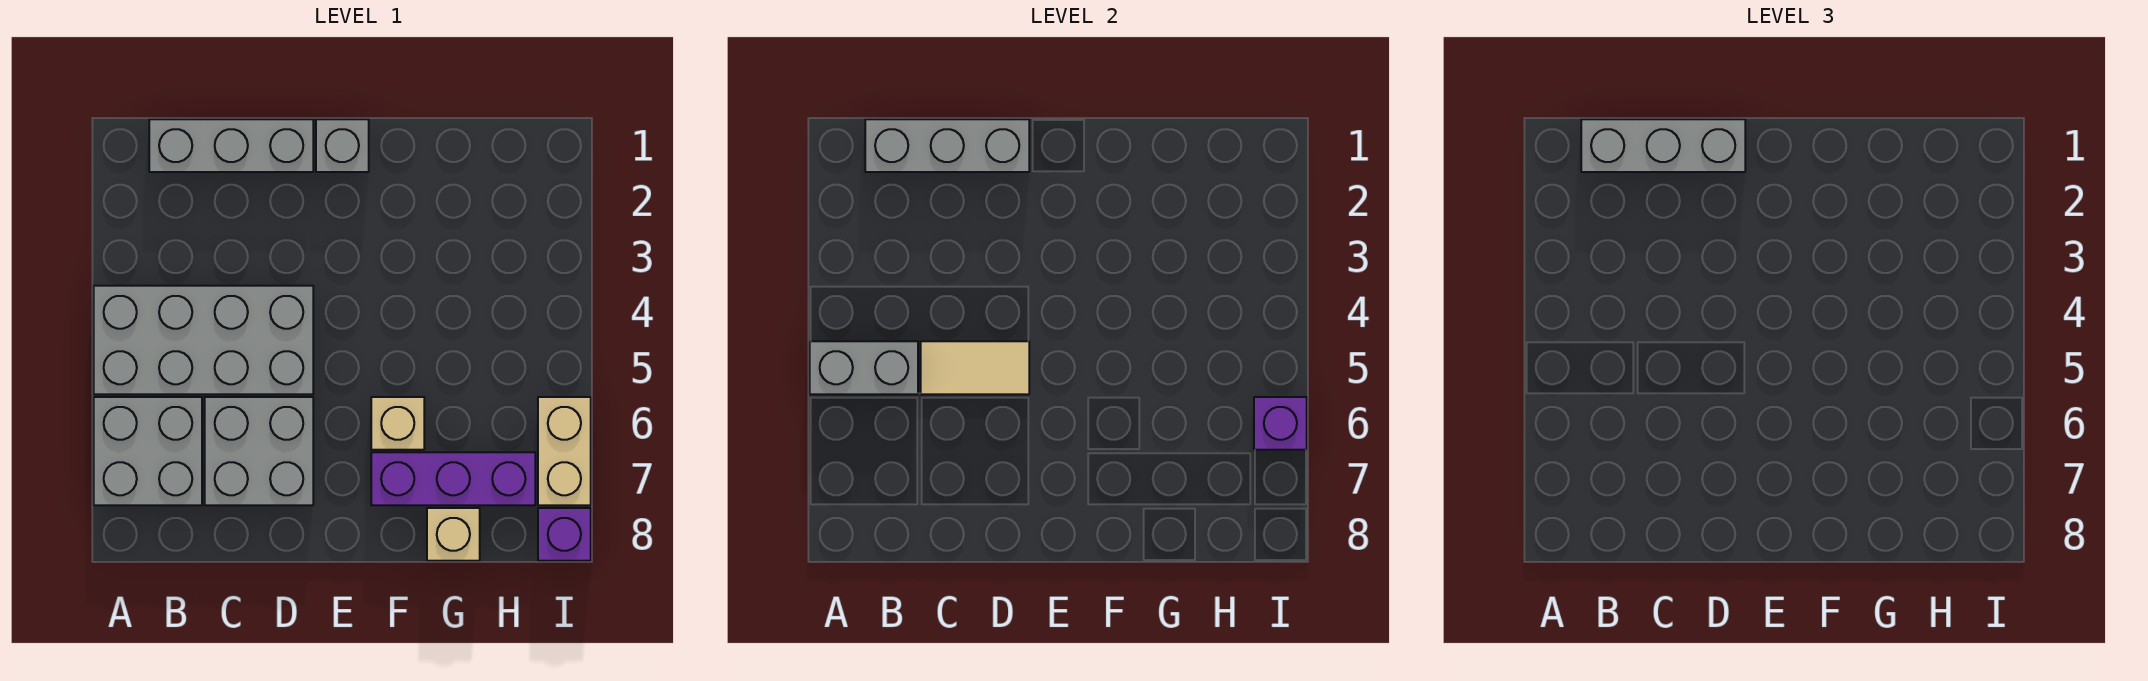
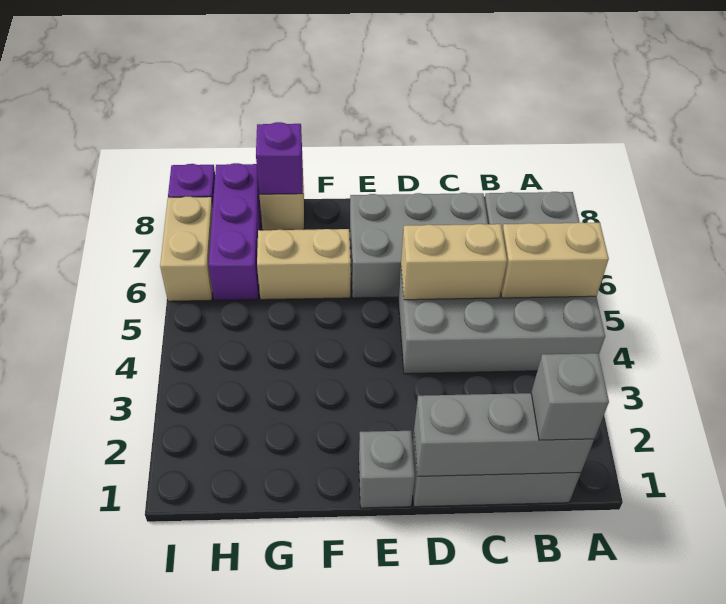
grey brick A5:B5 level 2 -> tan brick A5:B5 level 2
grey brick B1:D1 level 3 -> grey brick B1 level 3
tan tile C5:D5 level 2 -> tan brick C5:D5 level 2
grey brick C6:D7 level 1 -> grey brick C6:E7 level 1
tan brick F6 level 1 -> tan brick F6:G6 level 1
purple brick F7:H7 level 1 -> purple brick H6:H8 level 1
purple brick I6 level 2 -> purple brick G8 level 2

